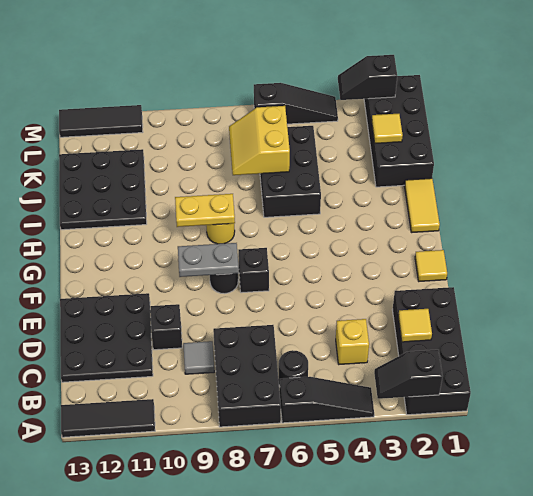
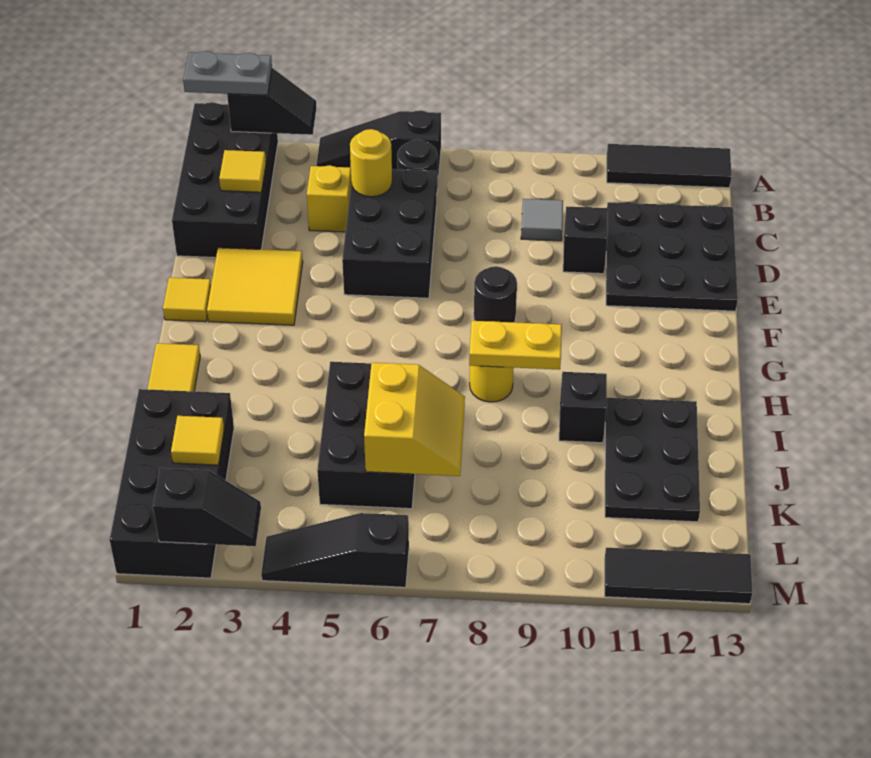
black brick A7:C8 level 1 -> black brick C5:E6 level 1
none -> yellow round brick C5 level 2
none -> yellow tile E2:F3 level 1
black brick F7 level 1 -> black brick I10 level 1
grey plate F8:F9 level 2 -> grey plate A1:A2 level 3
black plate I11:K13 level 1 -> black plate I11:K12 level 1

